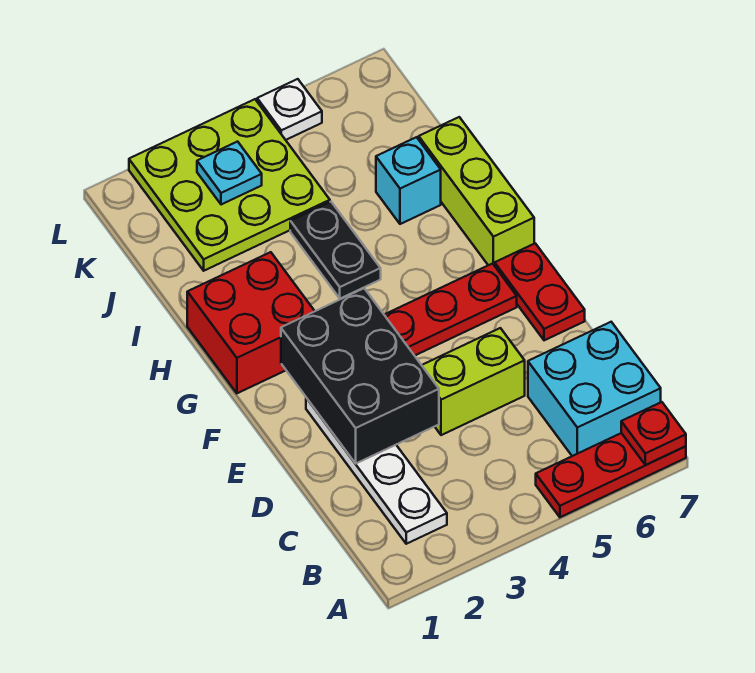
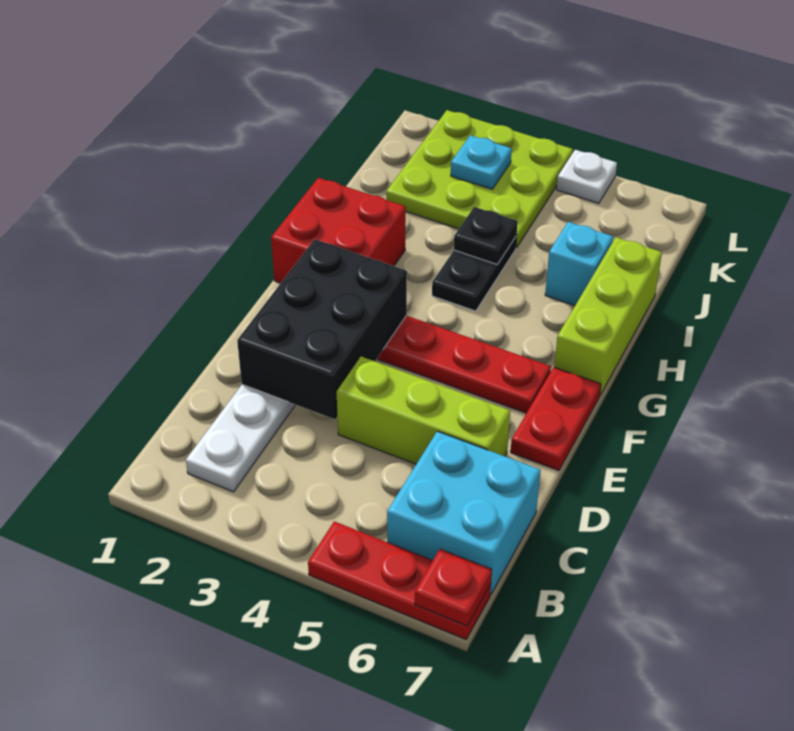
lime brick D4:D5 level 1 -> lime brick D4:D6 level 1
none -> black plate I4 level 2

